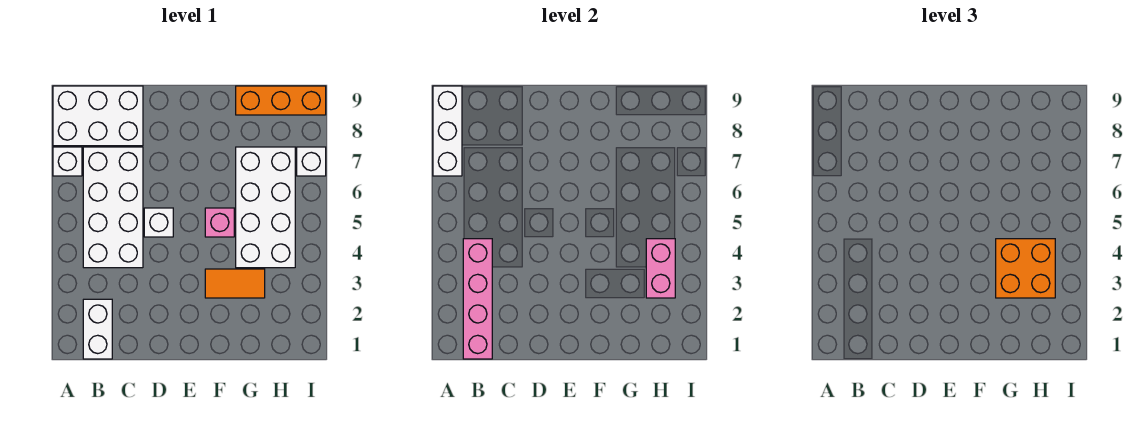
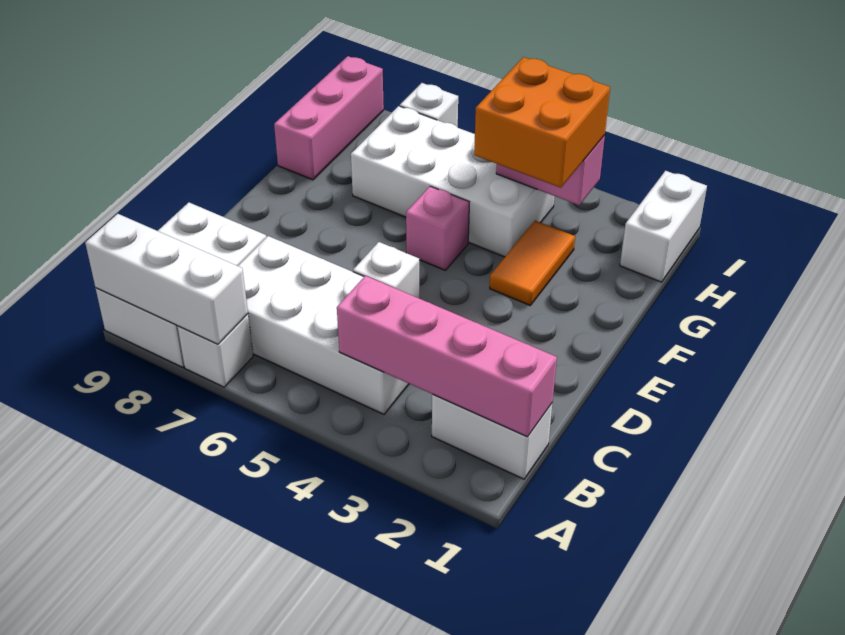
orange brick G9:I9 level 1 -> pink brick G9:I9 level 1
none -> white brick H1:I1 level 1

